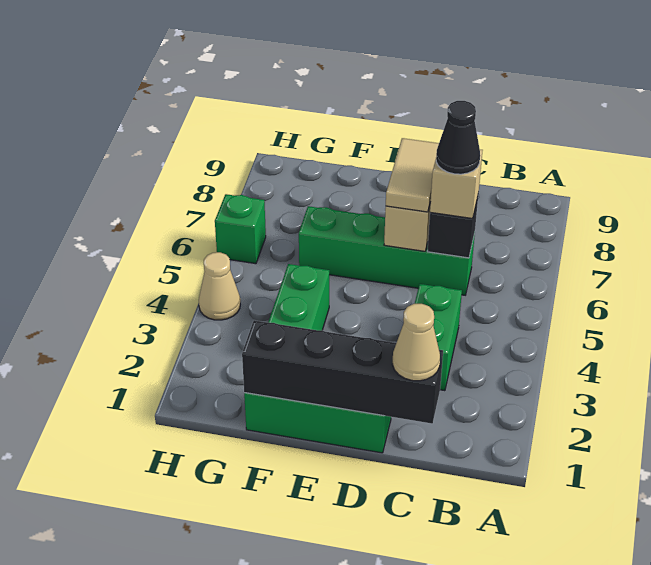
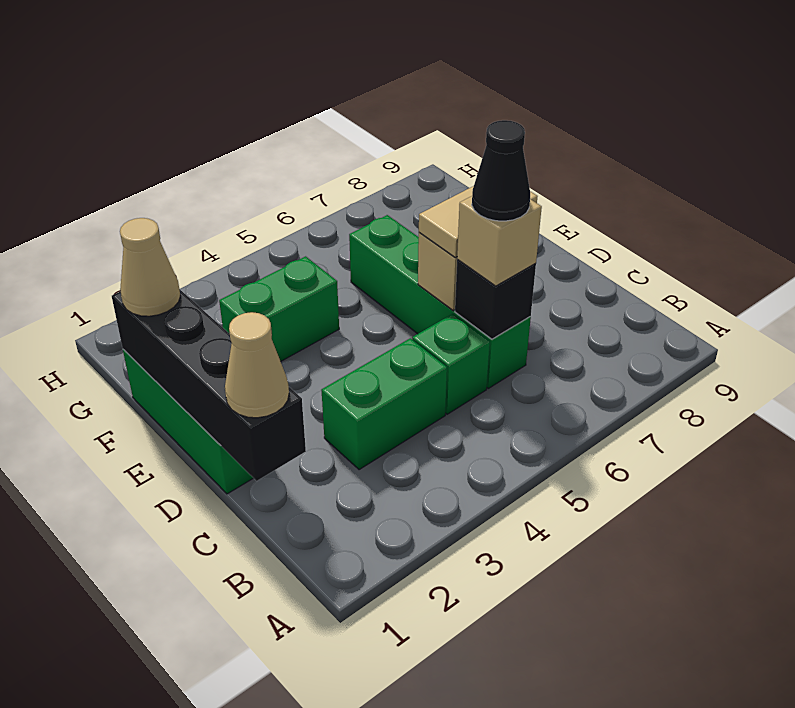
tan cone H4 level 1 -> tan cone F1 level 3
green brick H6 level 1 -> green brick C5 level 1

